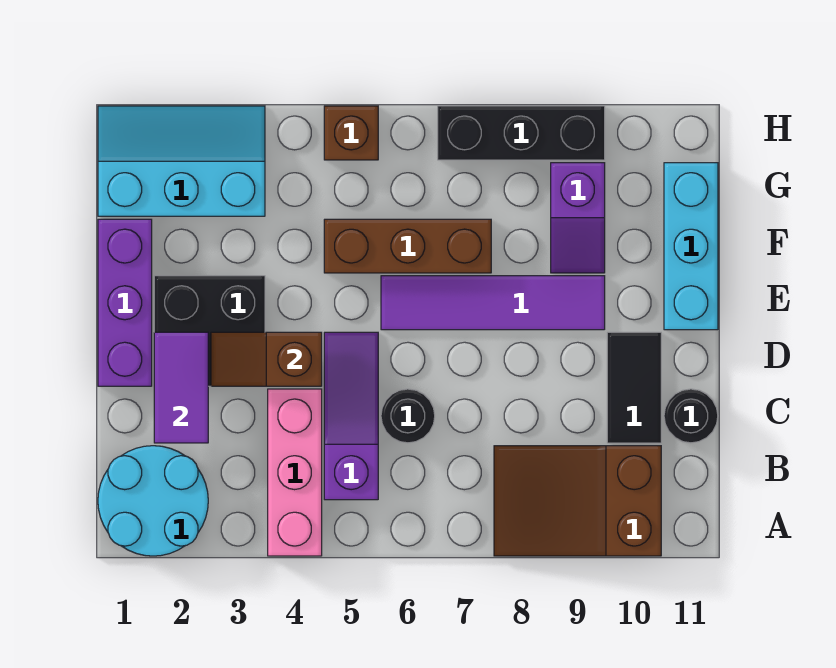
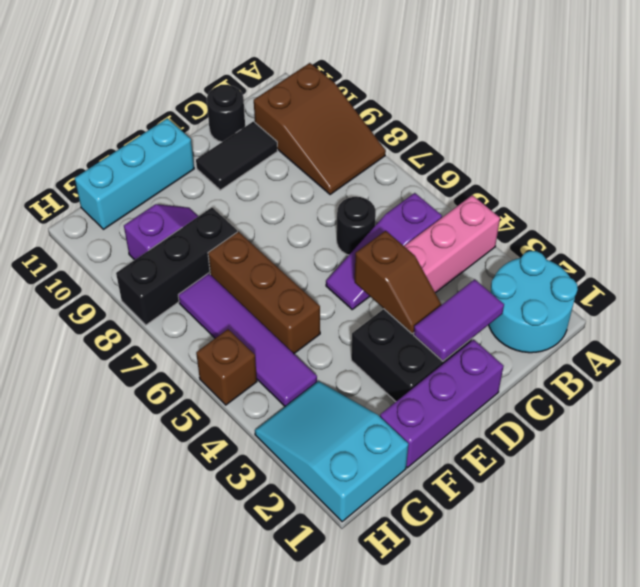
purple tile E6:E9 level 1 -> purple tile G4:G7 level 1
cyan slope G1:H3 level 1 top G -> cyan slope G1:H3 level 1 top 1
black brick H7:H9 level 1 -> black brick F8:H8 level 1

